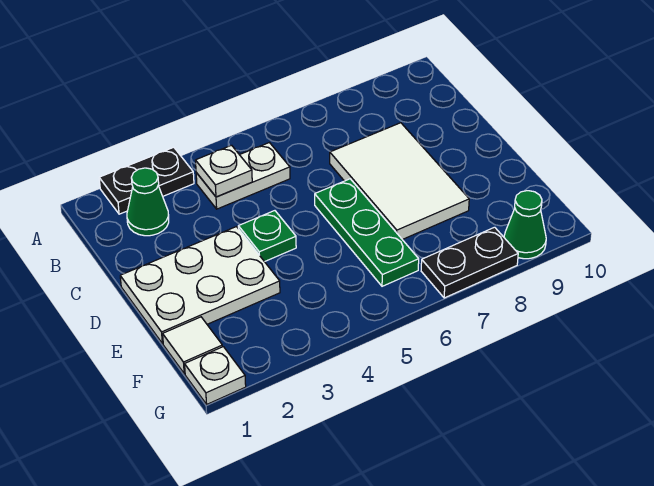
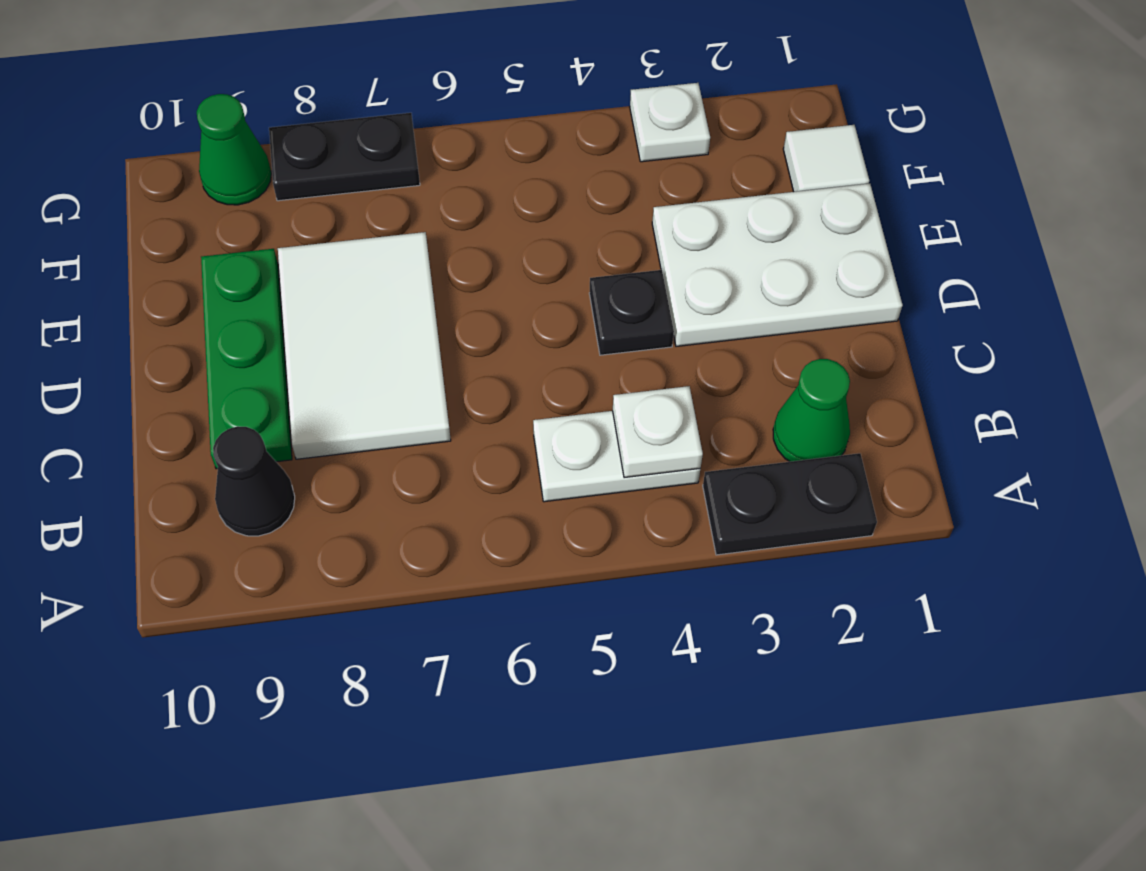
none -> black cone B9 level 1
green plate D4 level 1 -> black plate D4 level 1
green plate D6:F6 level 1 -> green plate C9:E9 level 1
white plate G1 level 1 -> white plate G3 level 1

